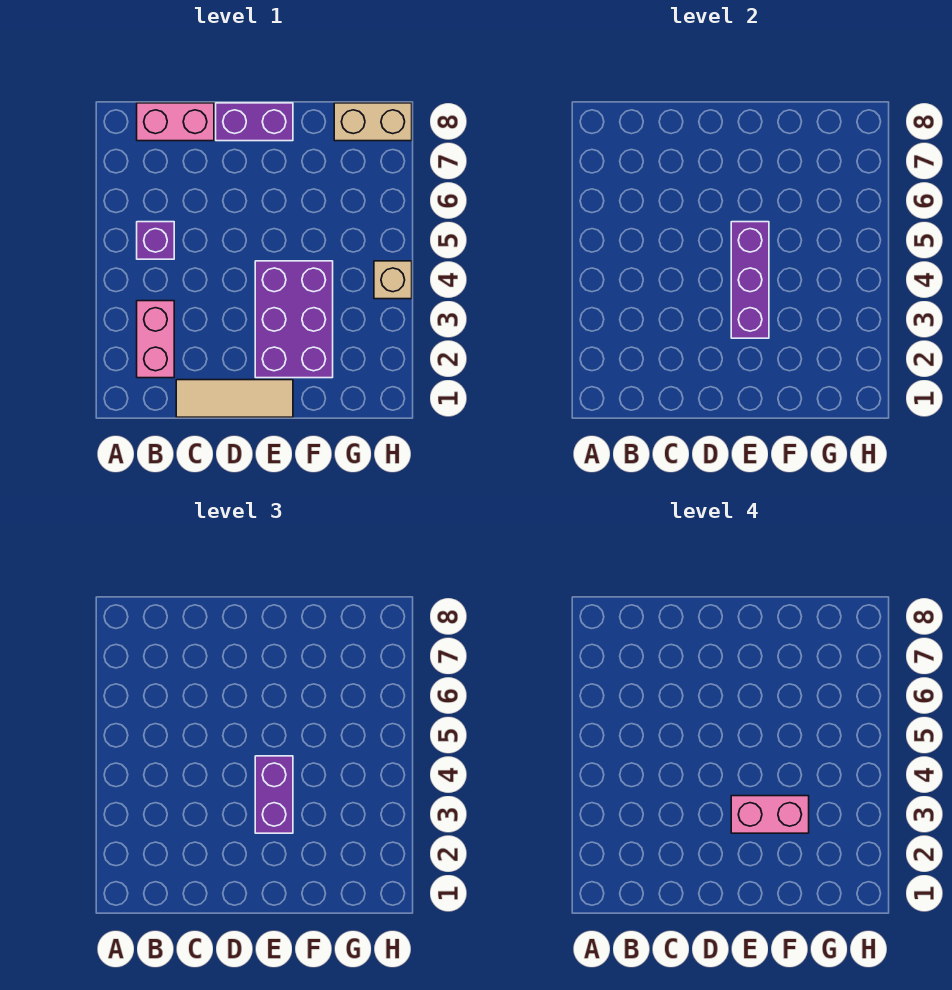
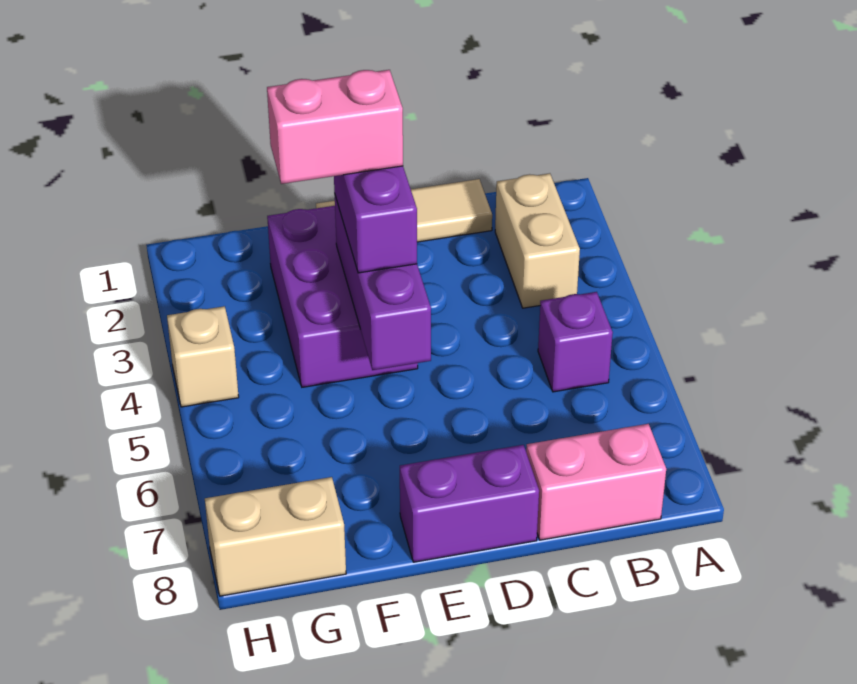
pink brick B2:B3 level 1 -> tan brick B2:B3 level 1

